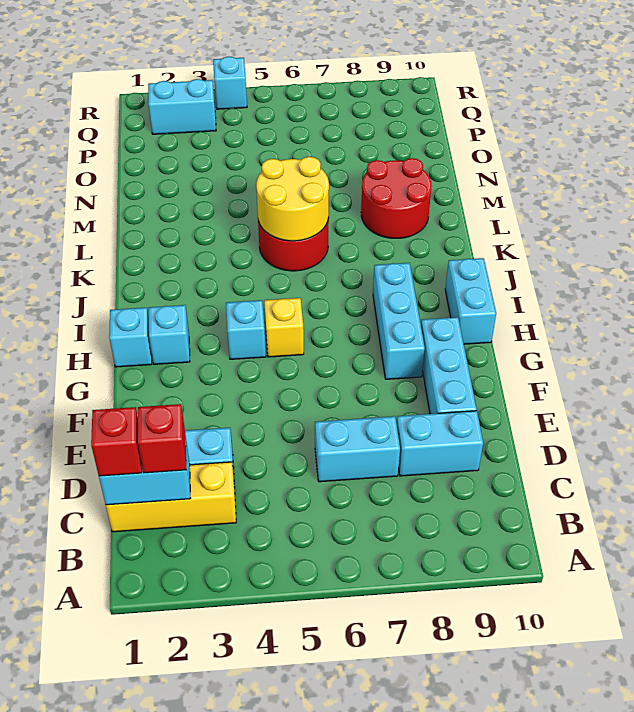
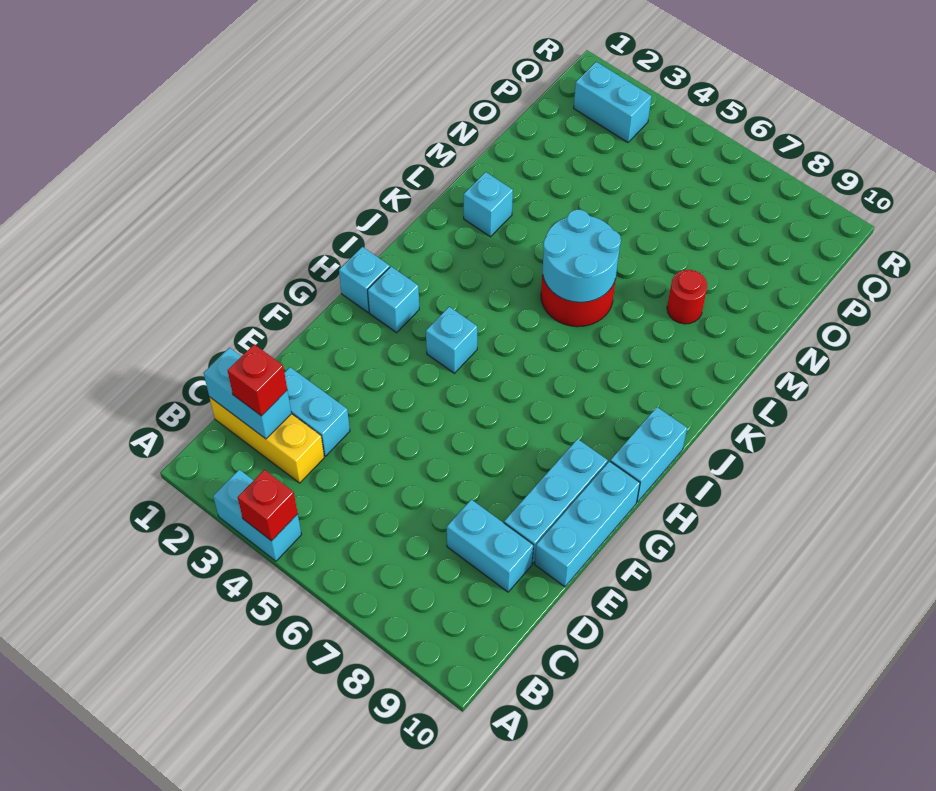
red brick C1 level 3 -> red brick A4 level 2
cyan brick D6:D7 level 1 -> cyan brick A3:A4 level 1
cyan brick G8:I8 level 1 -> cyan brick E10:G10 level 1
yellow brick H5 level 1 -> none
yellow round brick K5:L6 level 2 -> cyan round brick K5:L6 level 2
red round brick L8:M9 level 1 -> red round brick M8 level 1
cyan brick R4 level 1 -> cyan brick L2 level 1

